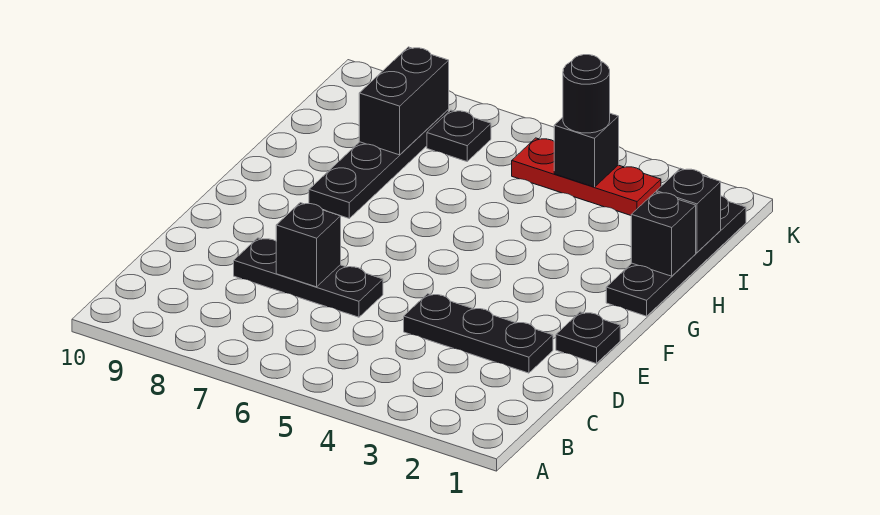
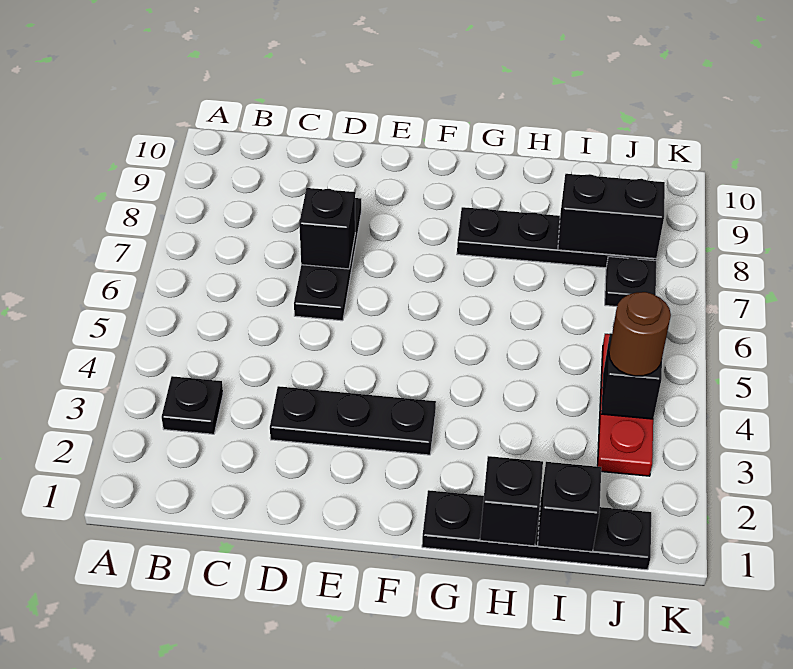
black plate D2:D4 level 1 -> black plate D3:F3 level 1
black plate E1 level 1 -> black plate B3 level 1
black round brick J4 level 3 -> brown round brick J4 level 3

